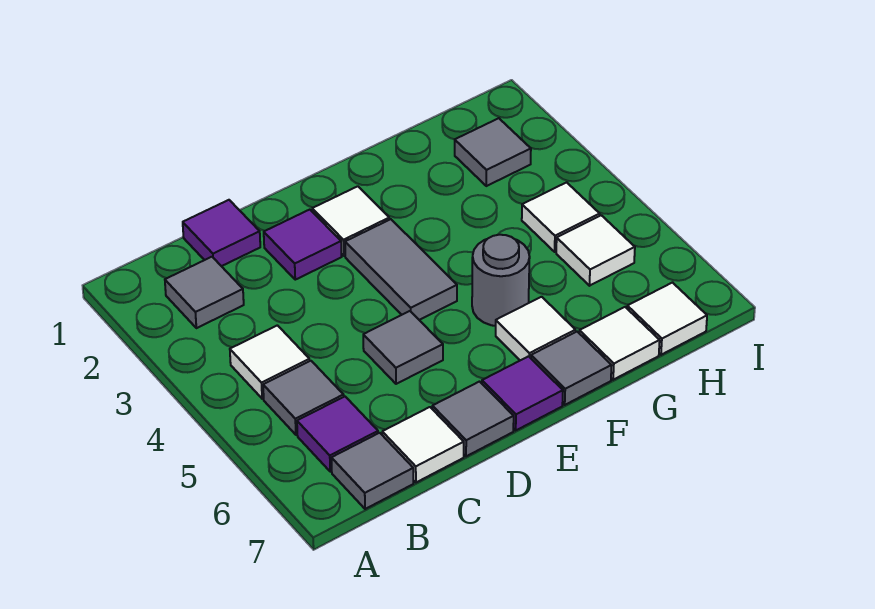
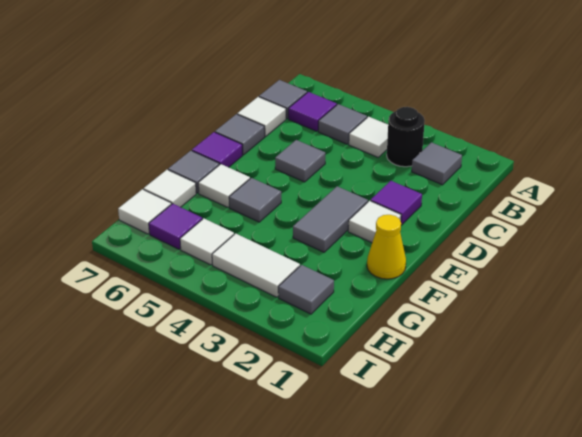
none -> black round brick B3 level 1
purple tile C1 level 1 -> purple tile H6 level 1
grey tile E3:E4 level 1 -> grey tile E3:F3 level 1
none -> yellow cone F1 level 1
grey round brick F5 level 1 -> grey tile F5 level 1
white tile H4 level 1 -> white tile H3:H4 level 1

